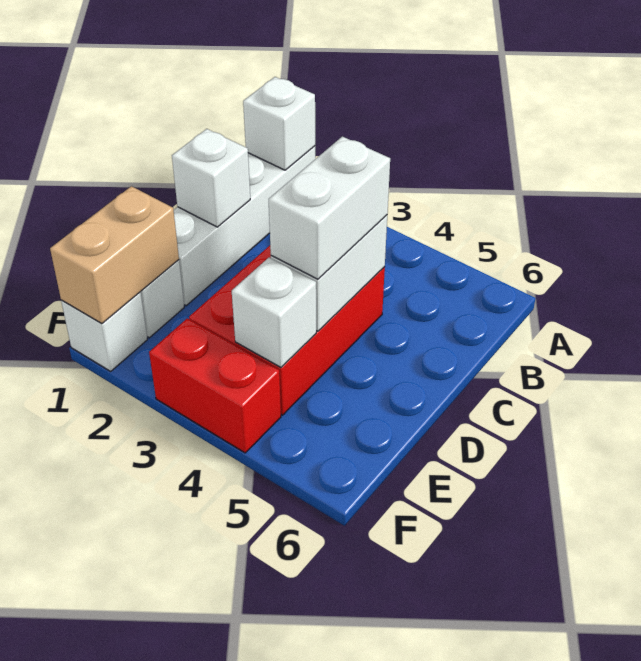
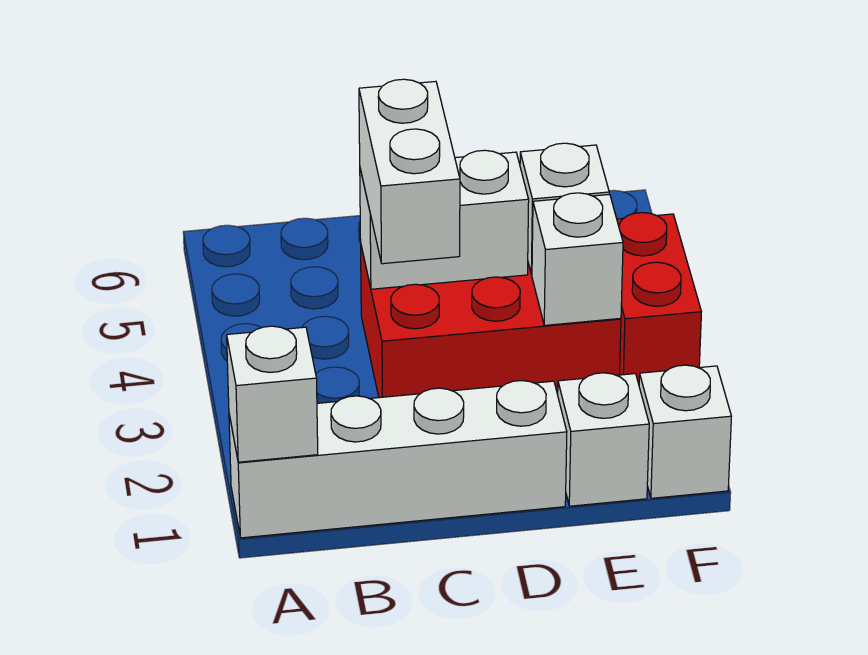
white brick C1 level 2 -> white brick E3 level 2
white brick C4:D4 level 3 -> white brick C3:C4 level 3
tan brick E1:F1 level 2 -> none

